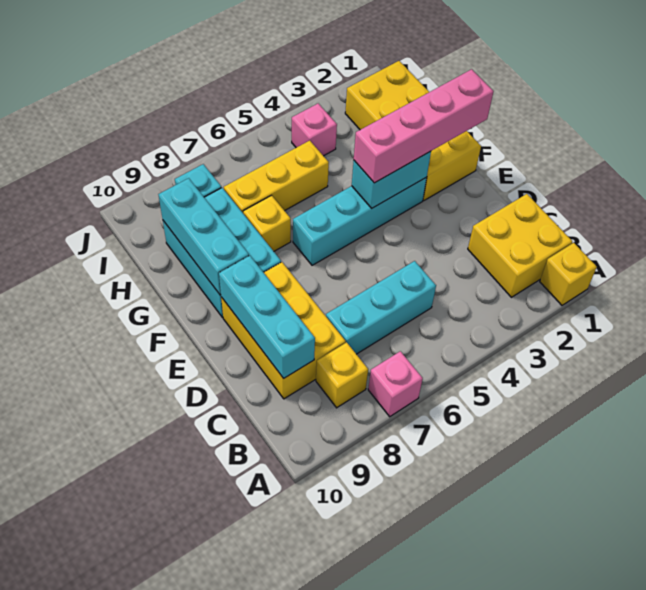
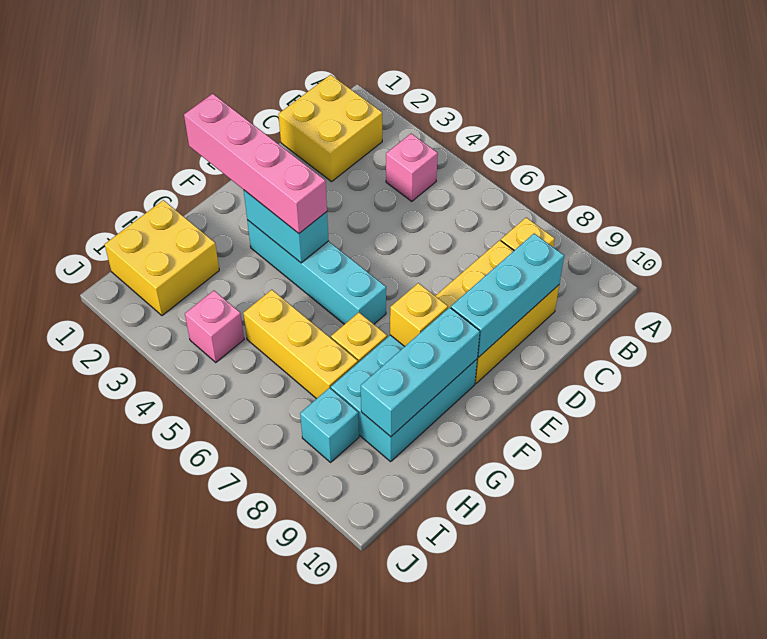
yellow brick A1 level 1 -> yellow brick F8 level 2
pink brick A7 level 1 -> pink brick B4 level 1
cyan brick C5:C7 level 1 -> none
yellow brick F1:I2 level 1 -> yellow brick H1:I2 level 1

